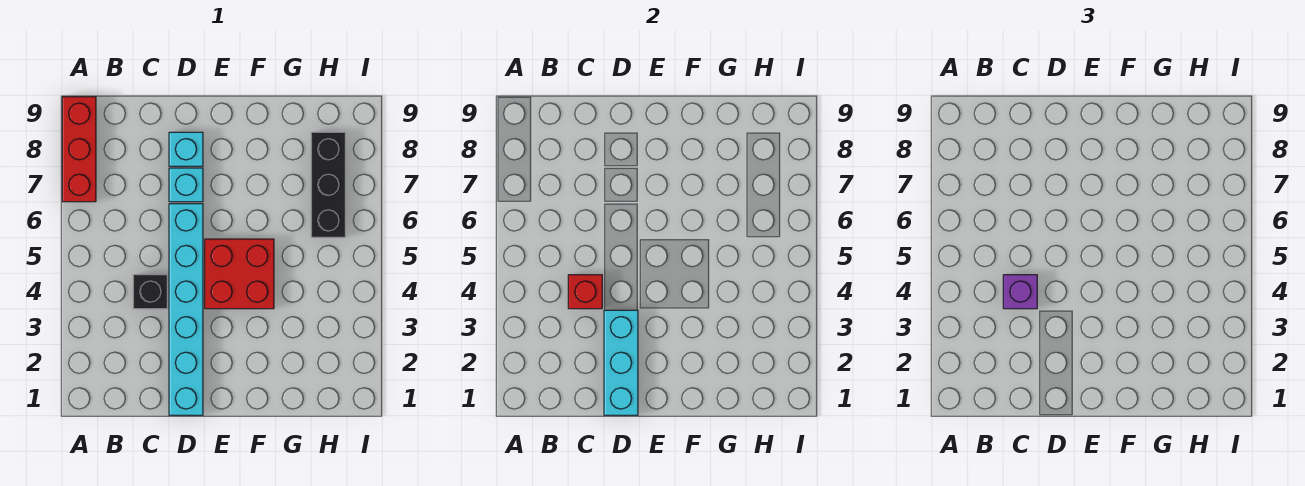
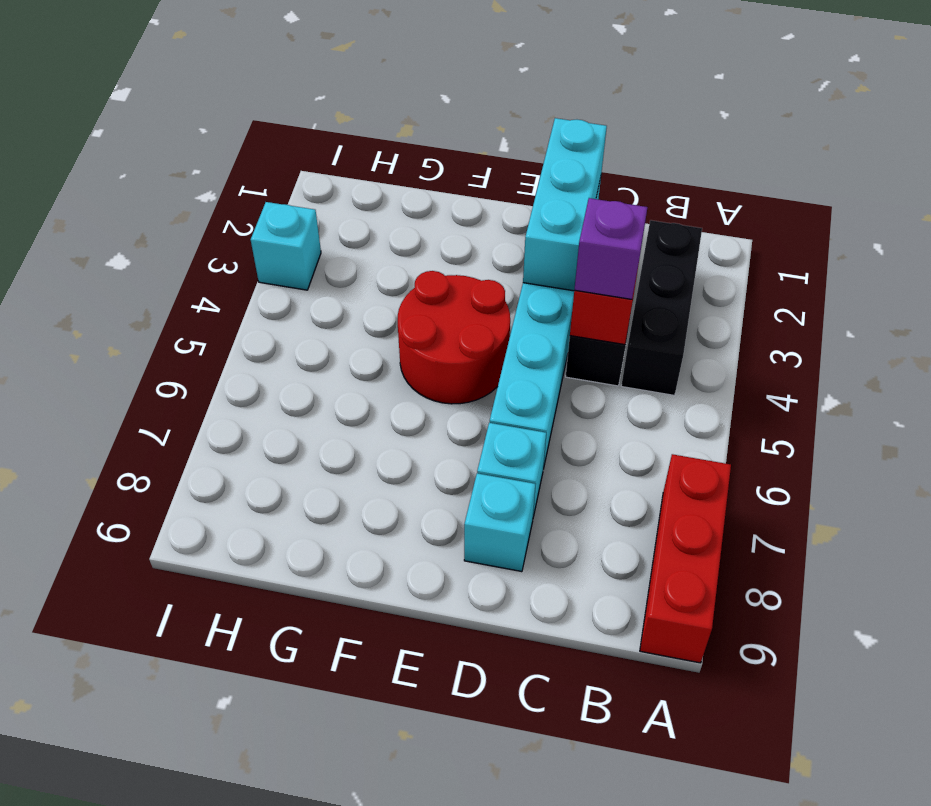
red brick E4:F5 level 1 -> red round brick E4:F5 level 1
black brick H6:H8 level 1 -> black brick B2:B4 level 1
none -> cyan brick I3 level 1

